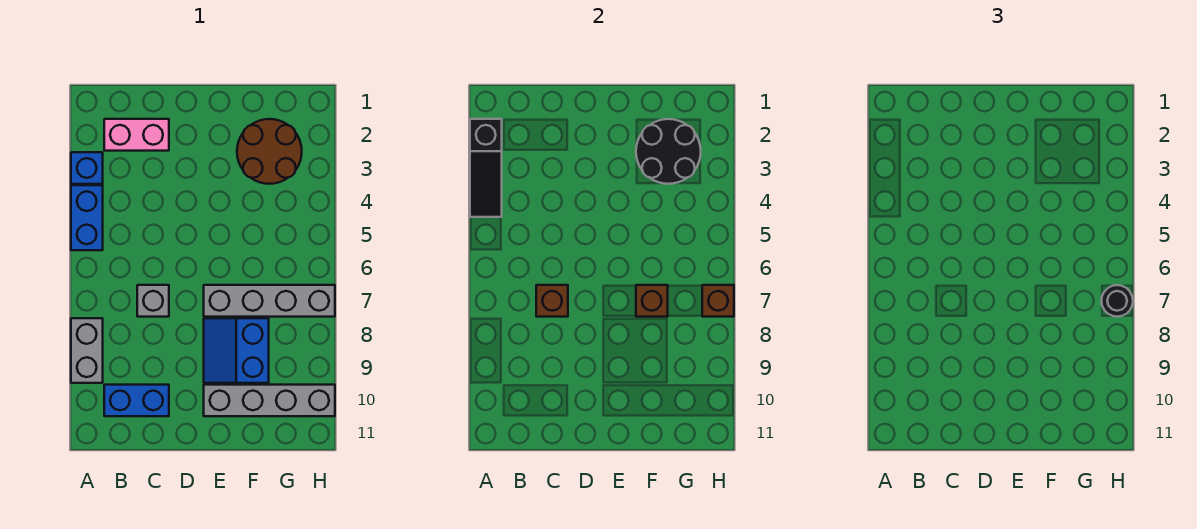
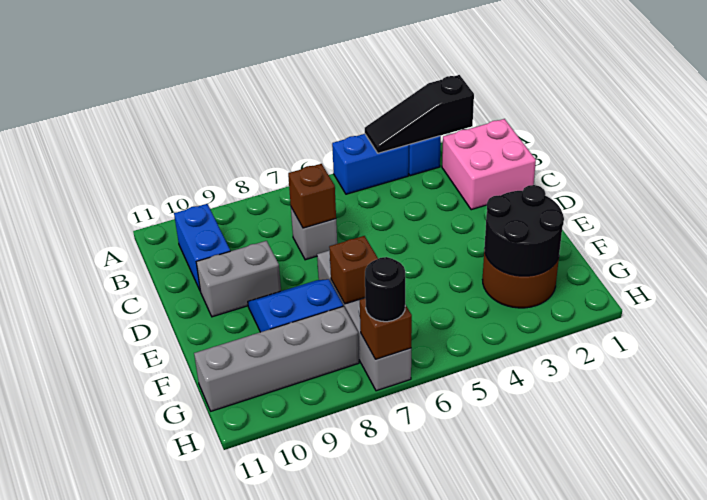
grey brick A8:A9 level 1 -> grey brick D9:D10 level 1
pink brick B2:C2 level 1 -> pink brick B1:C2 level 1
grey brick E10:H10 level 1 -> grey brick G8:G11 level 1

